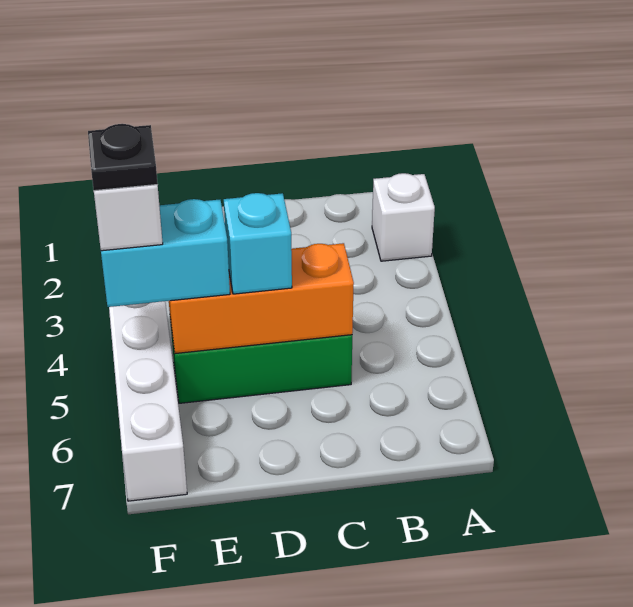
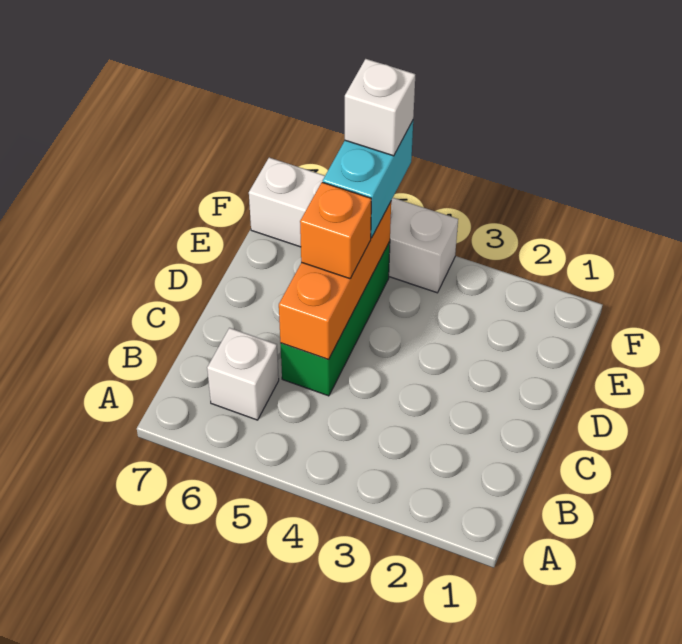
white brick A2 level 1 -> white brick B6 level 1
cyan brick D5 level 3 -> orange brick D5 level 3
black plate F5 level 5 -> none

